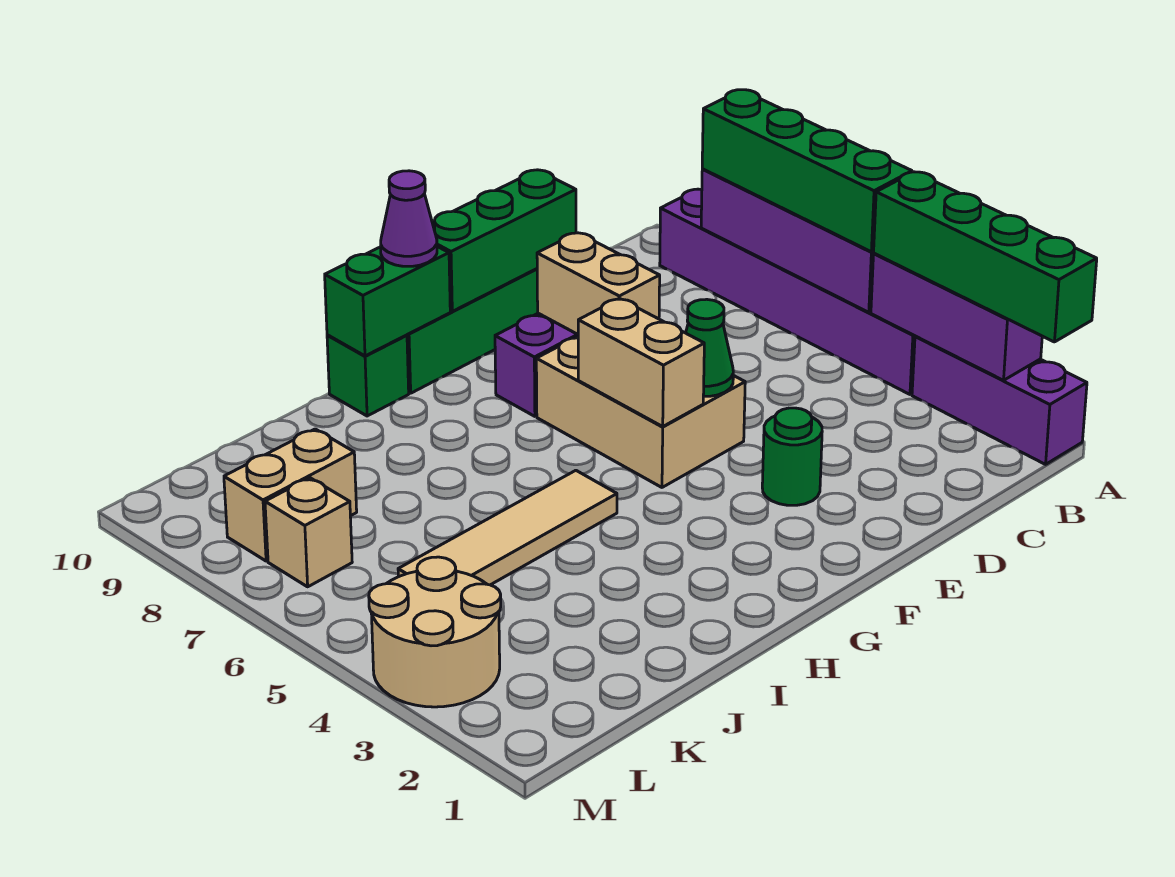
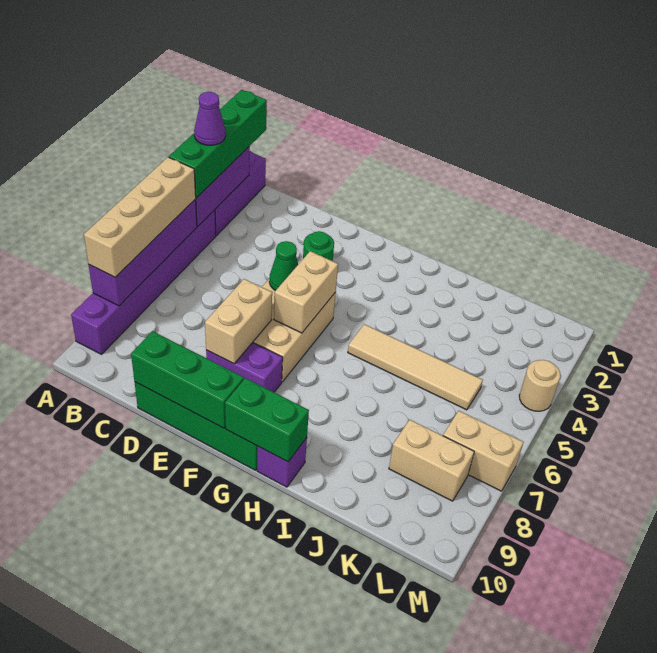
green brick A5:A8 level 3 -> tan brick A5:A8 level 3
purple cone G10 level 3 -> purple cone A3 level 4
green brick H10 level 1 -> purple brick H10 level 1
tan round brick L3:M4 level 1 -> tan round brick M4 level 1
tan brick L7 level 1 -> tan brick L7:M7 level 1

